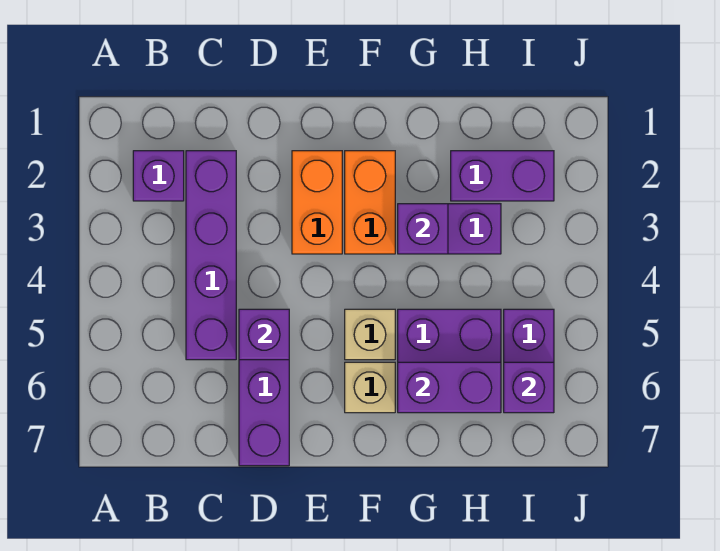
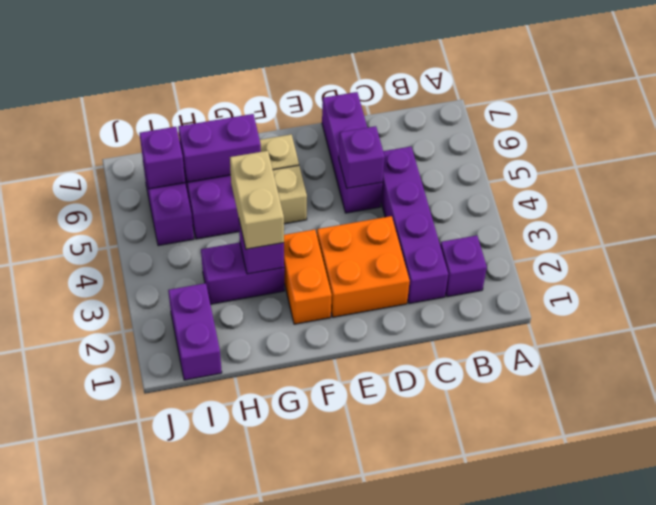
orange brick E2:E3 level 1 -> orange brick D2:E3 level 1
none -> tan brick G3:G4 level 3
purple brick H2:I2 level 1 -> purple brick I1:I2 level 1

